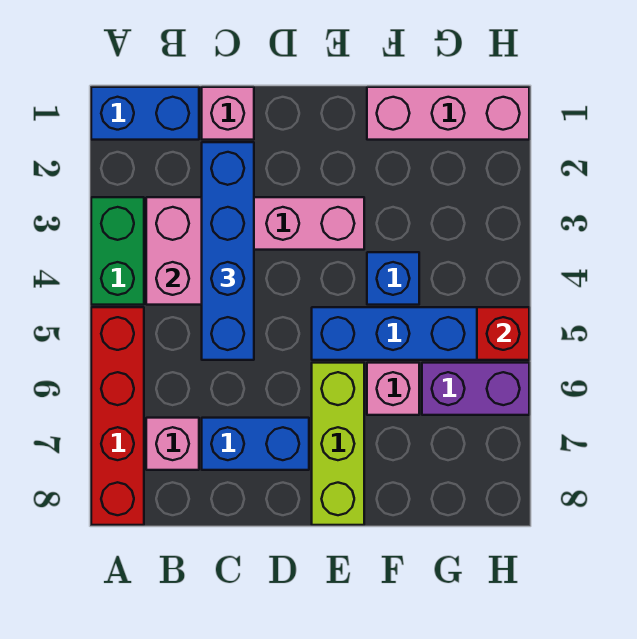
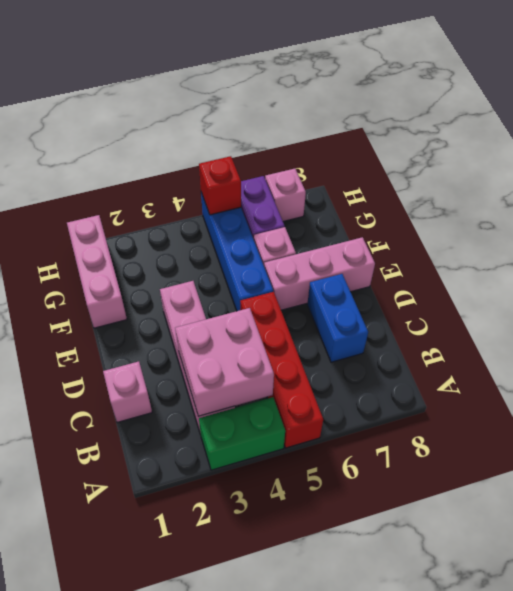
blue brick A1:B1 level 1 -> none
red brick A5:A8 level 1 -> red brick A5:D5 level 1
pink brick B7 level 1 -> pink brick H7 level 1
blue brick C2:C5 level 3 -> none
lime brick E6:E8 level 1 -> pink brick E6:E8 level 1
blue brick F4 level 1 -> none

